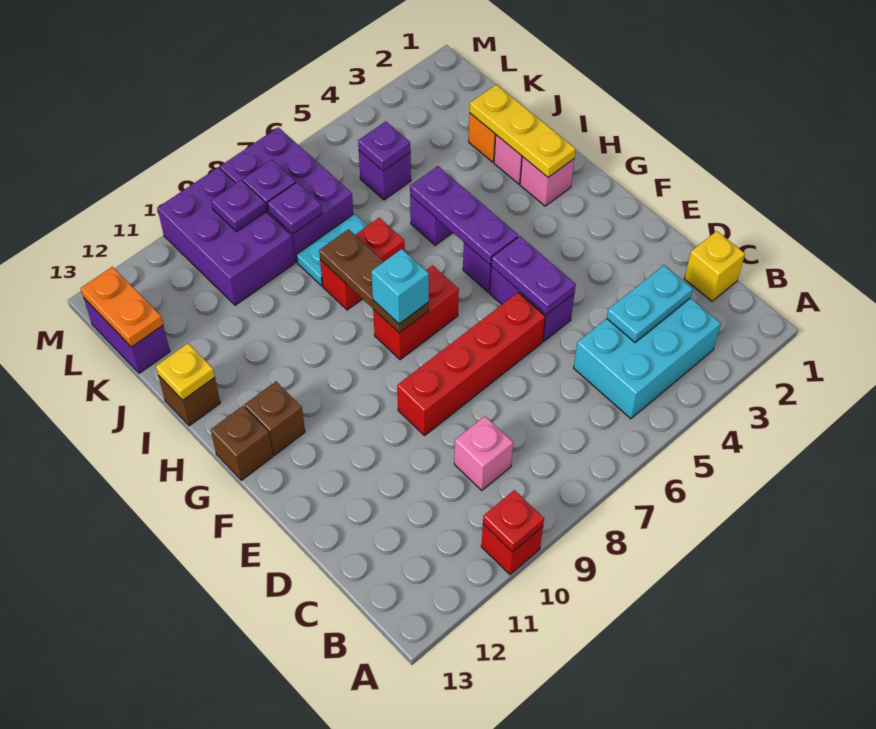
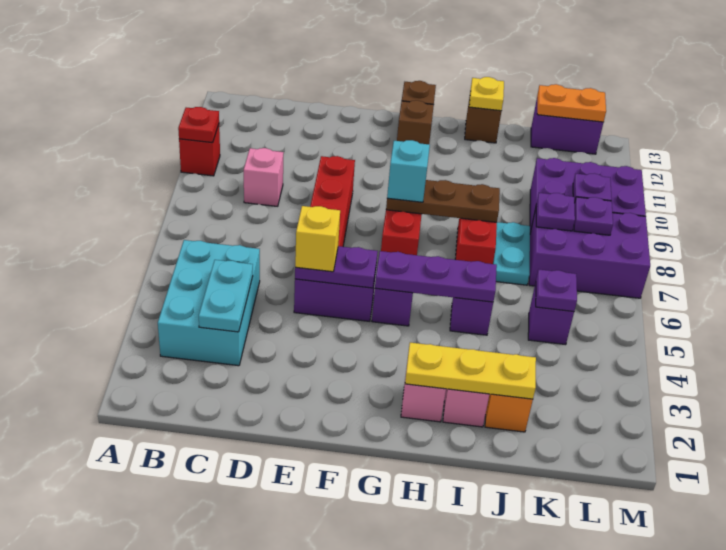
yellow brick C1 level 1 -> yellow brick E5 level 3

